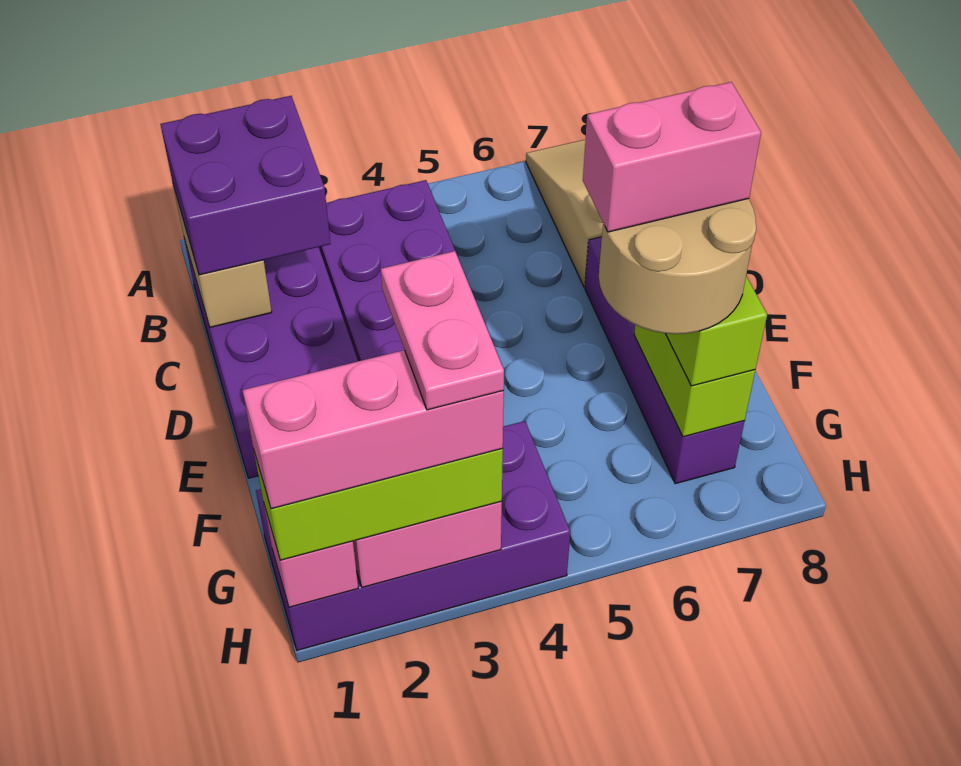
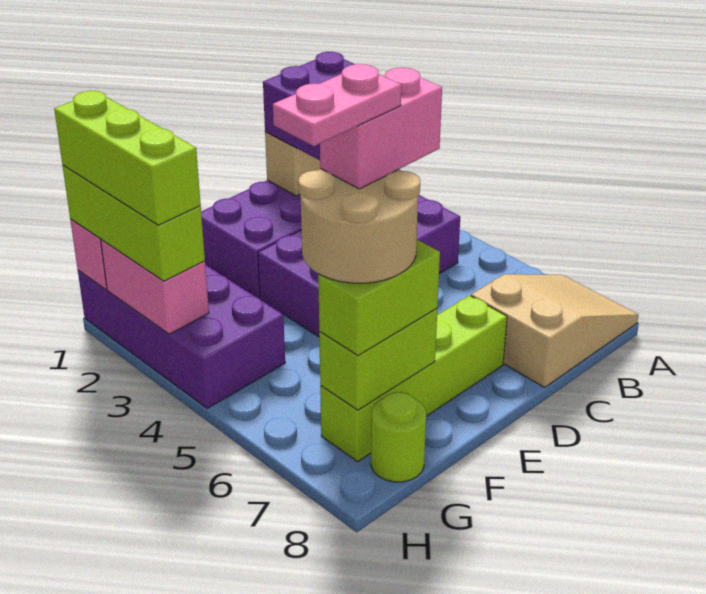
purple brick D7:G7 level 1 -> lime brick D7:G7 level 1
pink brick F6:F7 level 5 -> pink brick E6:F6 level 5
pink plate G3:H3 level 5 -> pink plate F6:G6 level 6
none -> lime round brick G8 level 1
pink brick H1:H3 level 4 -> lime brick H1:H3 level 4

